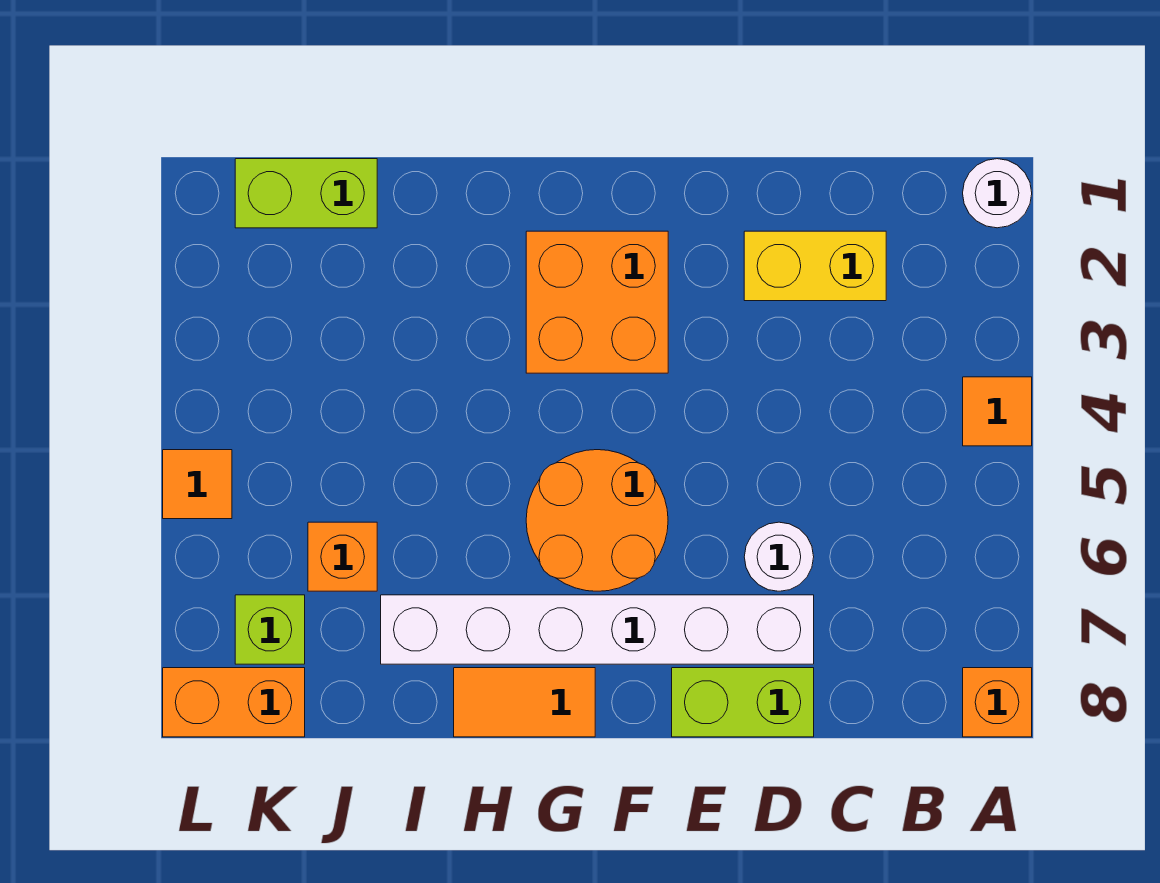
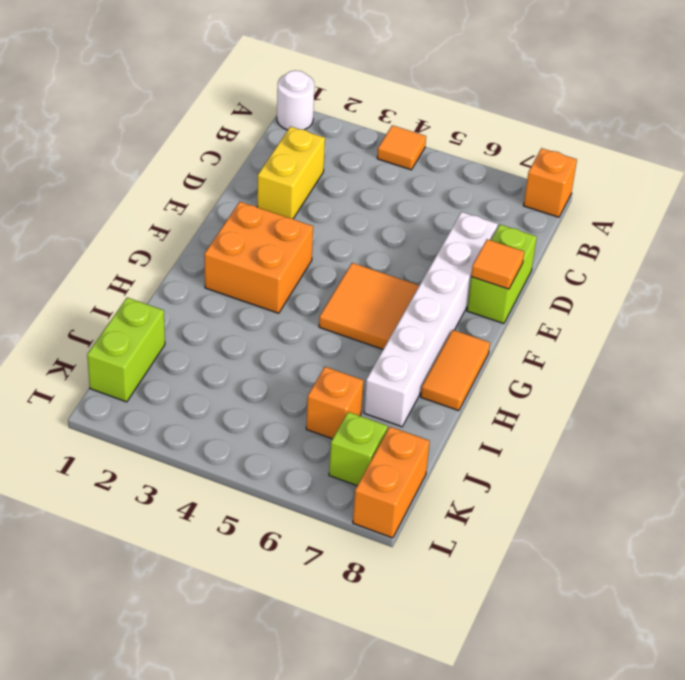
white round brick D6 level 1 -> none
orange round brick F5:G6 level 1 -> orange tile F5:G6 level 1
orange tile L5 level 1 -> orange tile E8 level 2

